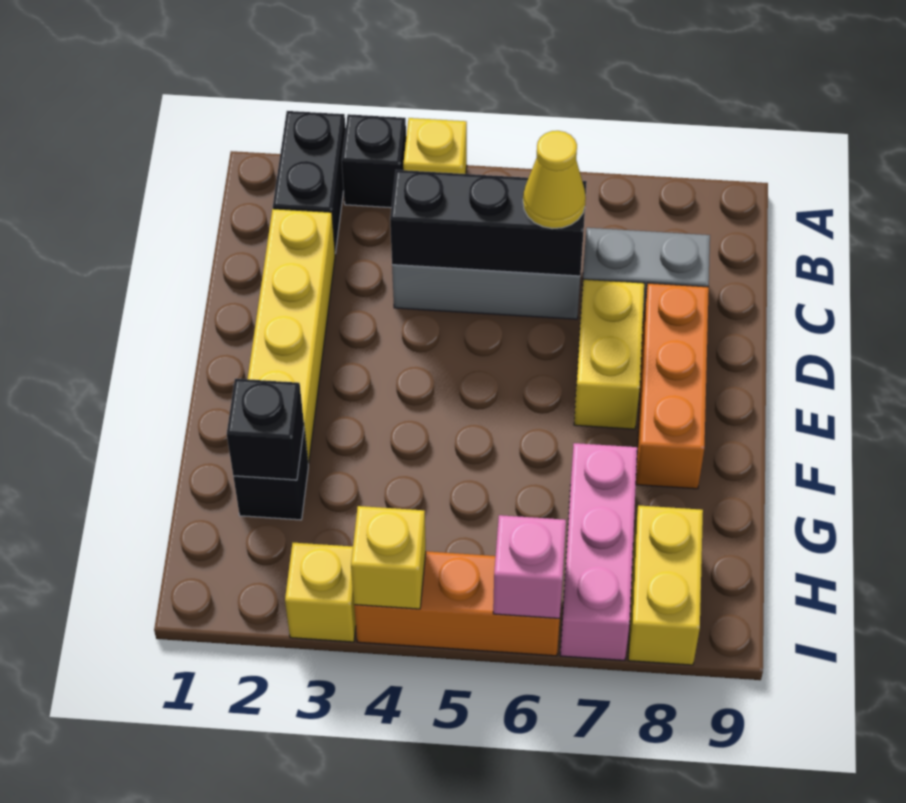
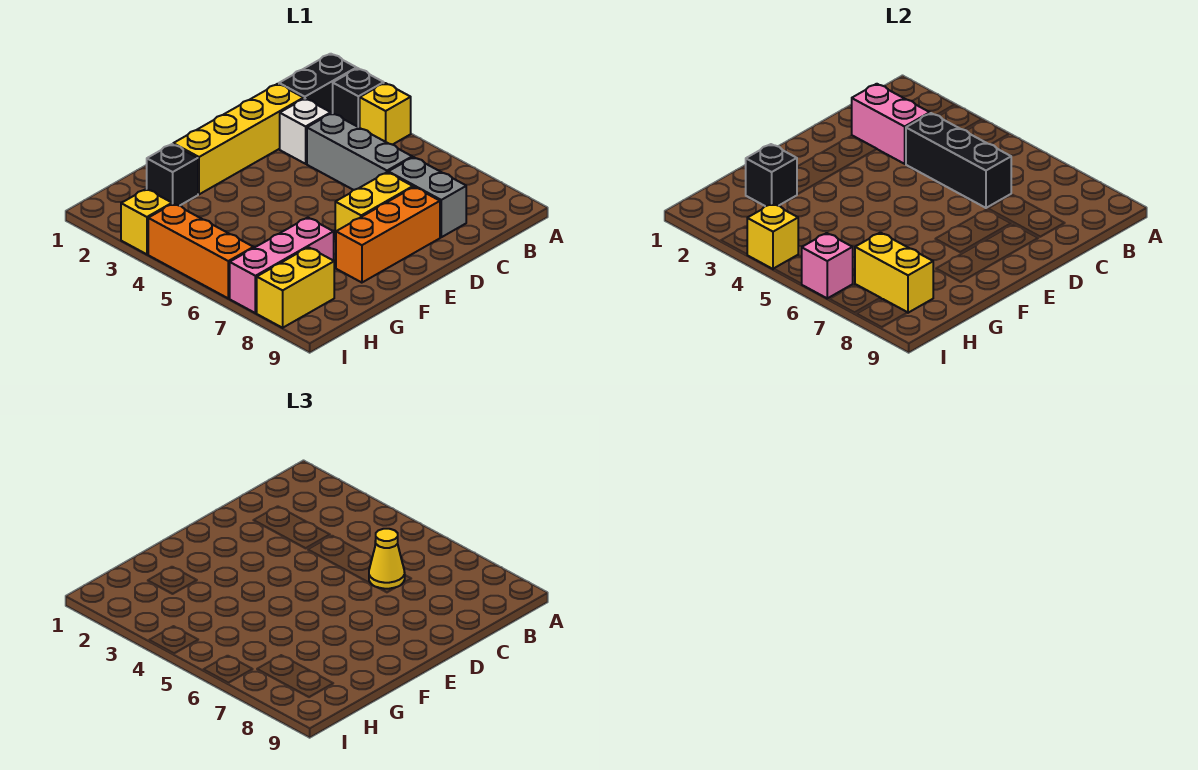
none -> pink brick C2:C3 level 2
none -> white brick C3 level 1
none -> yellow brick H7:H8 level 2

